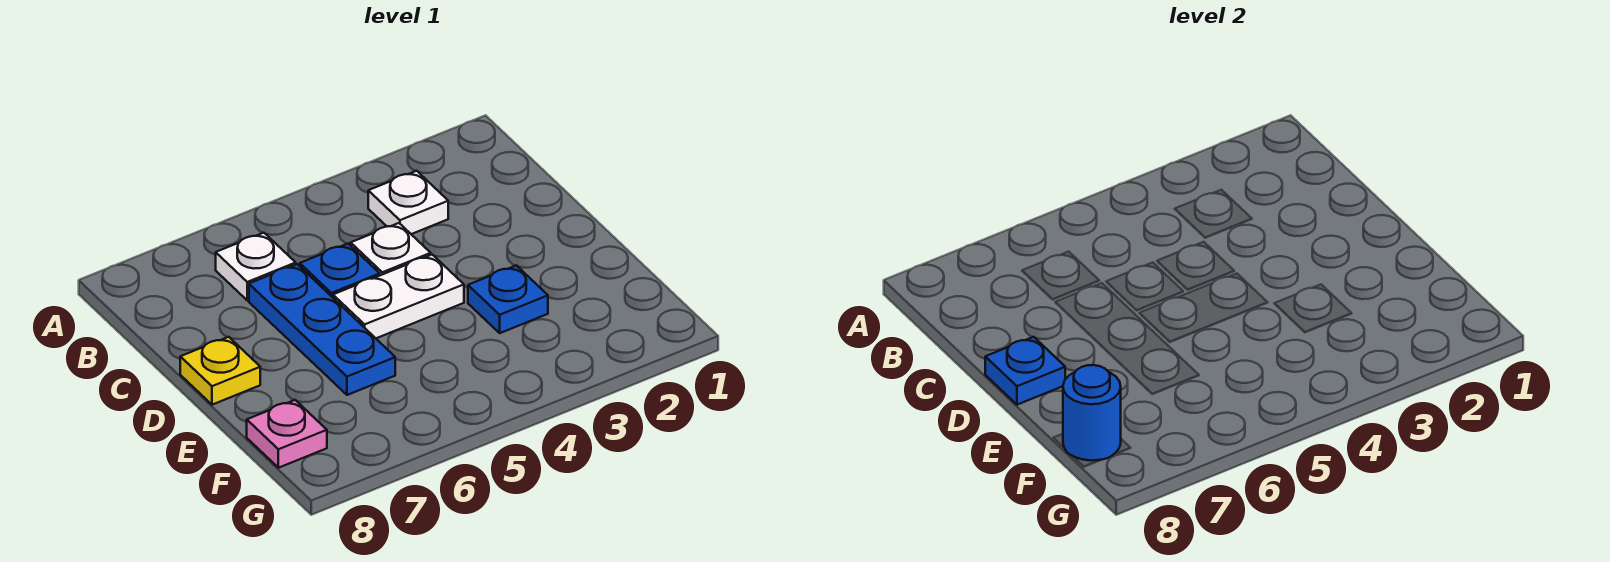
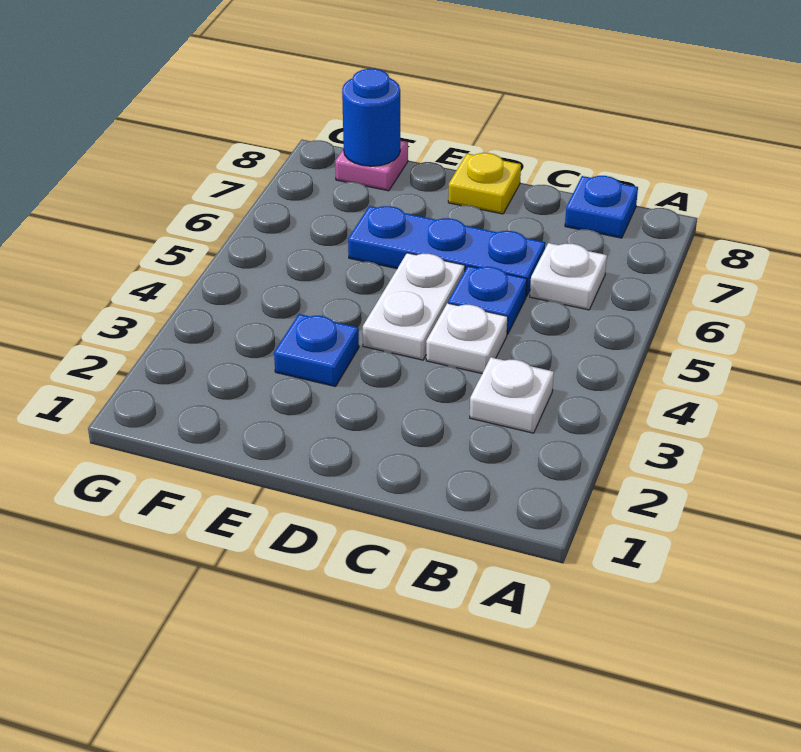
blue plate D8 level 2 -> blue plate B8 level 1

